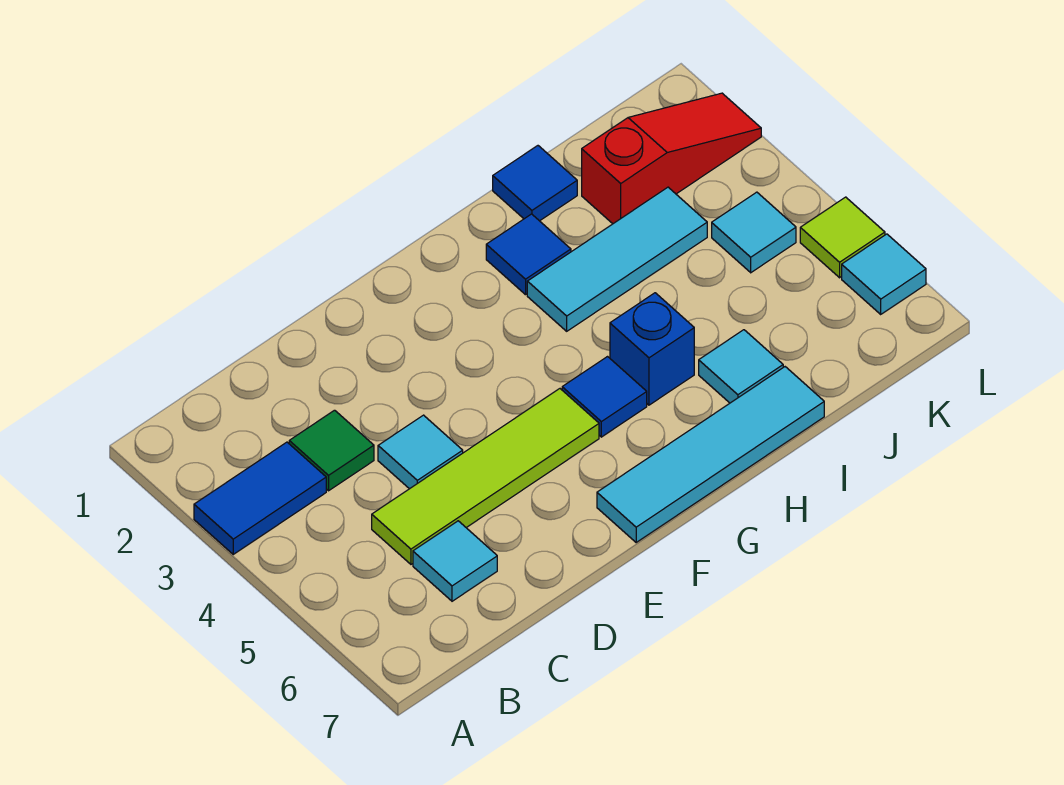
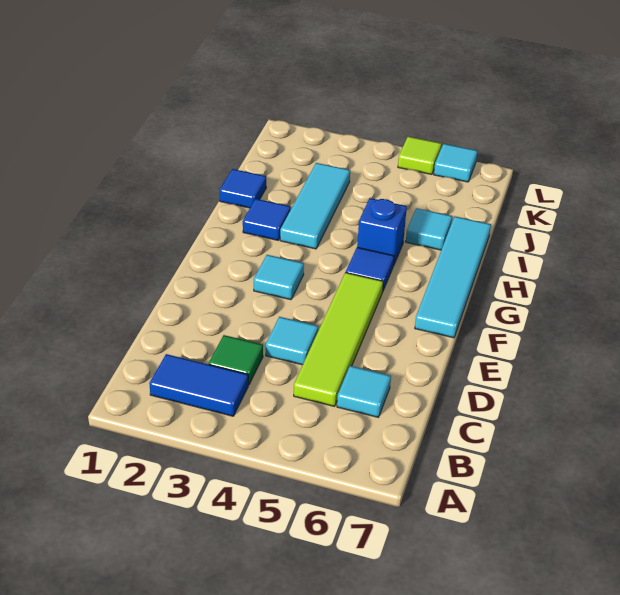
blue tile A3:B3 level 1 -> blue tile B2:B3 level 1
red slope J2:L2 level 1 top J -> none
cyan tile K4 level 1 -> cyan tile F3 level 1

